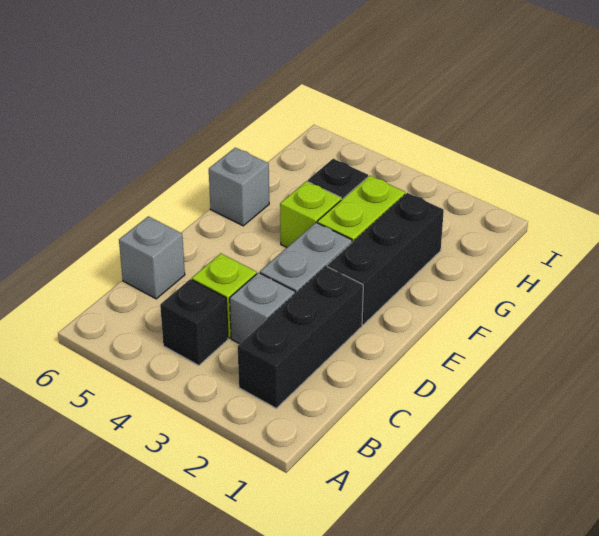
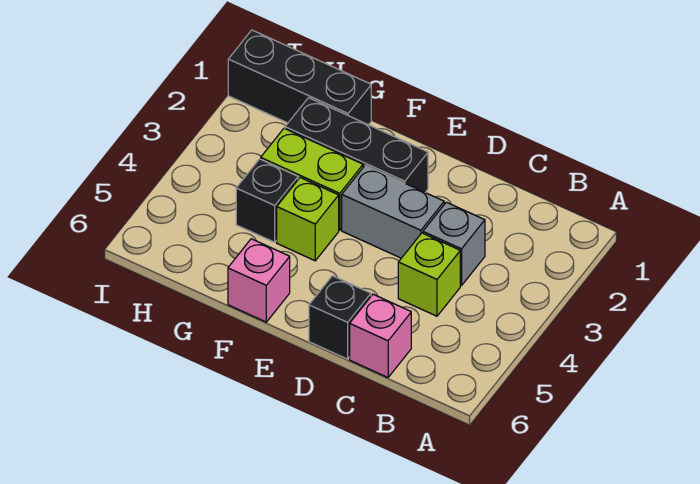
black brick B2:D2 level 1 -> black brick G1:I1 level 1
black brick B4 level 1 -> black brick D6 level 1
grey brick C6 level 1 -> pink brick C6 level 1
grey brick F6 level 1 -> pink brick F6 level 1

